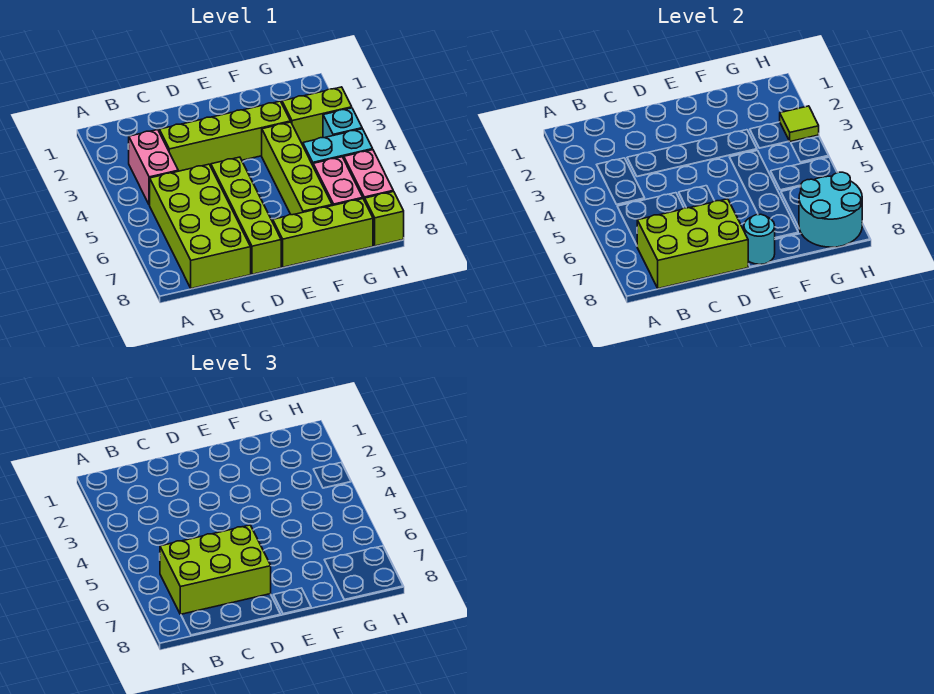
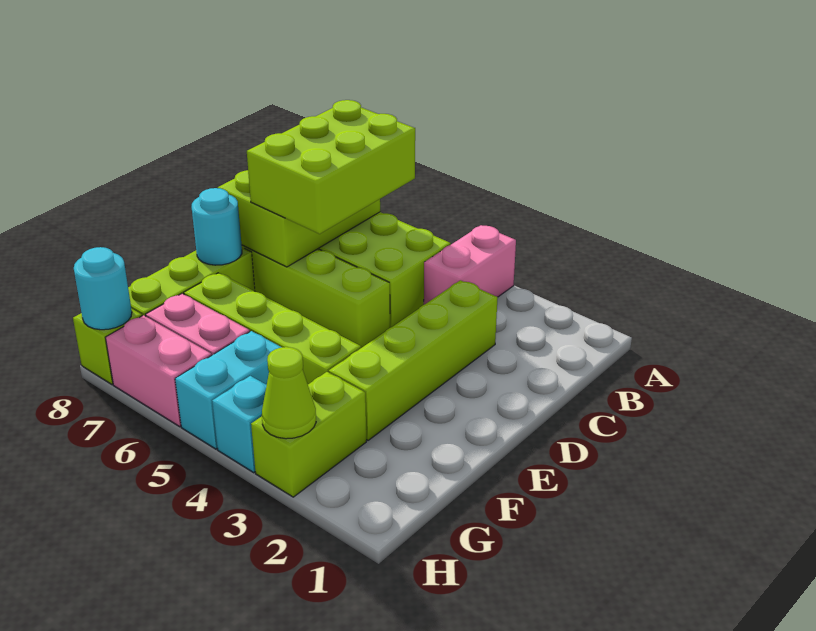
pink brick B3:B4 level 1 -> pink brick A4:B4 level 1
cyan round brick G7:H8 level 2 -> cyan round brick H8 level 2
lime tile H3 level 2 -> lime cone H3 level 2

